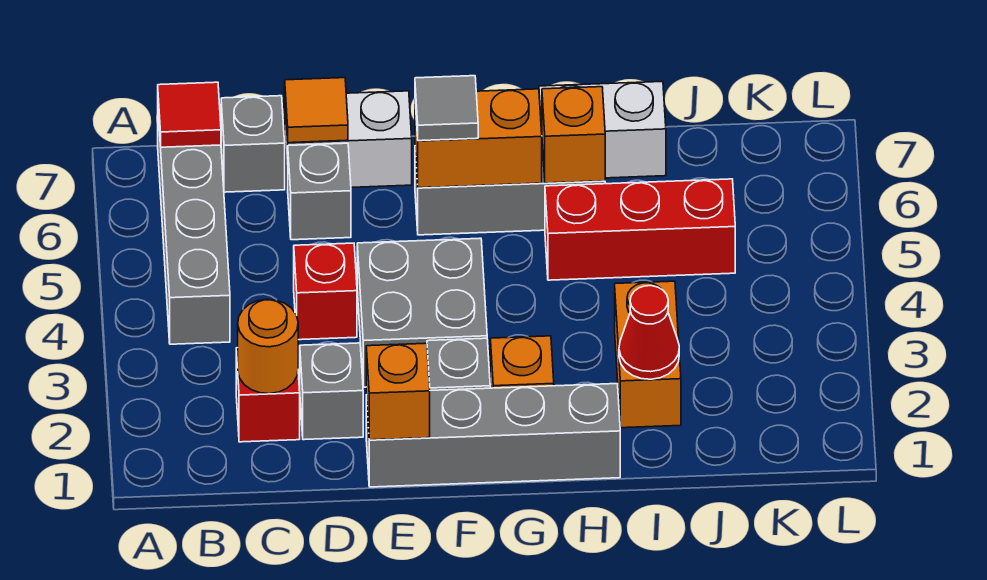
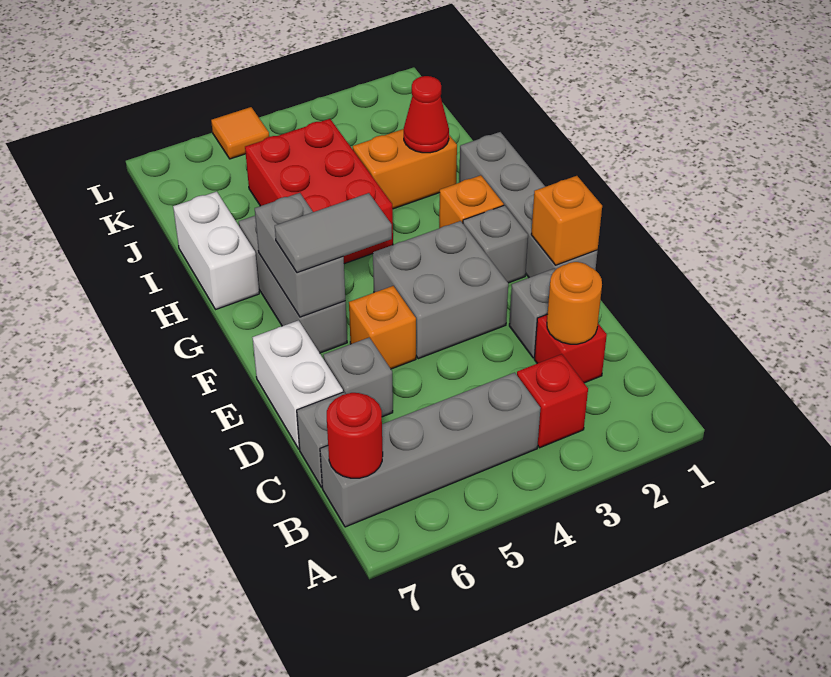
red tile B7 level 2 -> red round brick B7 level 2
red brick D4 level 1 -> red brick B3 level 1
orange tile D7 level 2 -> orange tile L5 level 1
orange brick F6:G6 level 2 -> grey brick F6:G6 level 2
grey tile F6 level 3 -> grey tile F5:F6 level 3
red brick H5:J5 level 1 -> red brick H4:J5 level 1
orange brick H6 level 2 -> orange brick E5 level 1

